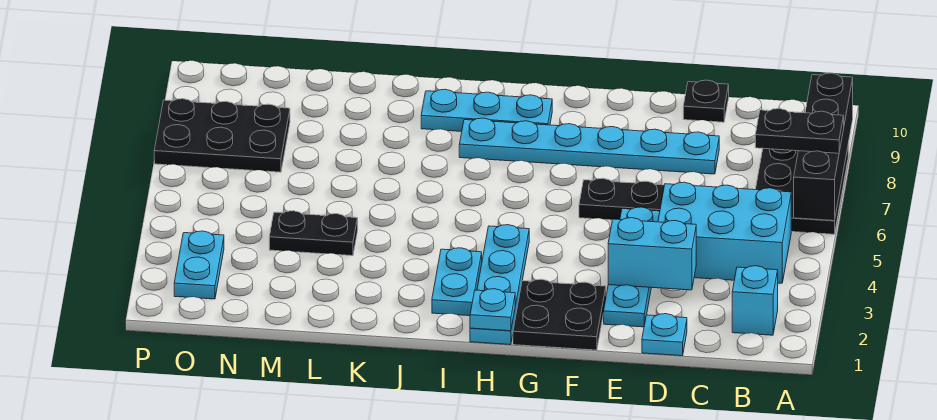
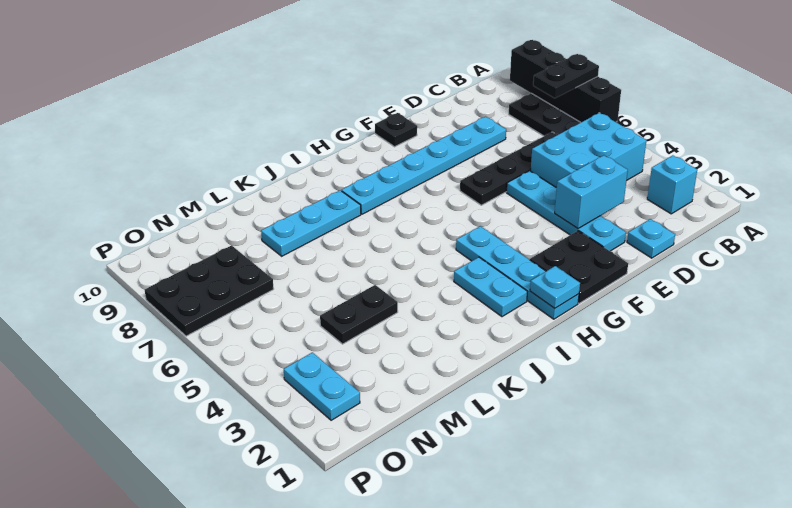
black plate D10 level 1 -> black plate F10 level 1
cyan plate H9:J9 level 1 -> cyan plate J8:L8 level 1

